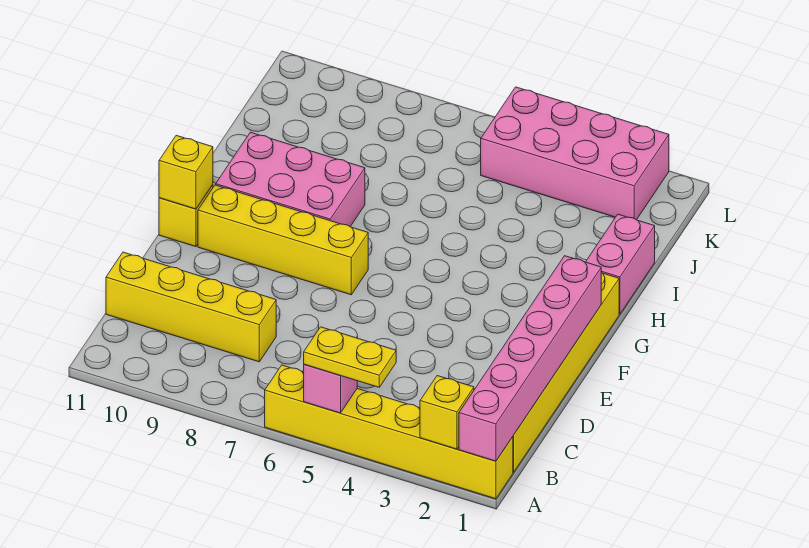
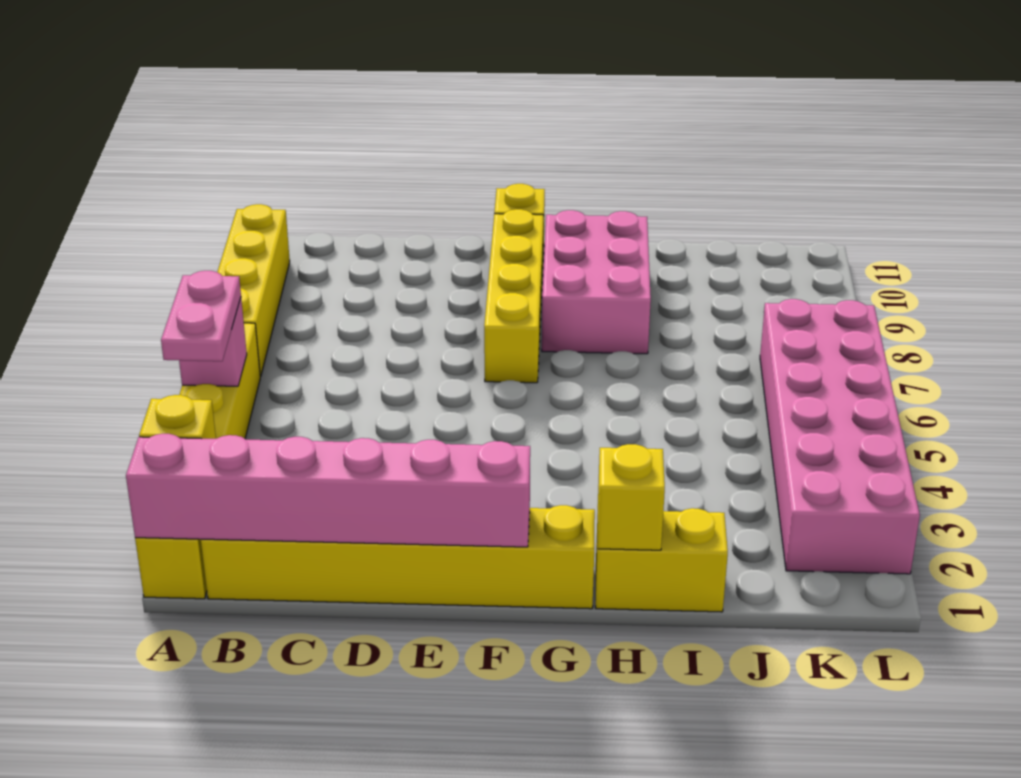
yellow plate A4:A5 level 3 -> pink plate A4:A5 level 3
yellow brick C8:C11 level 1 -> yellow brick A7:A10 level 1
yellow brick F11 level 2 -> yellow brick H1 level 2
pink brick H1:I1 level 1 -> yellow brick H1:I1 level 1
pink brick K2:L5 level 1 -> pink brick K2:L7 level 1

